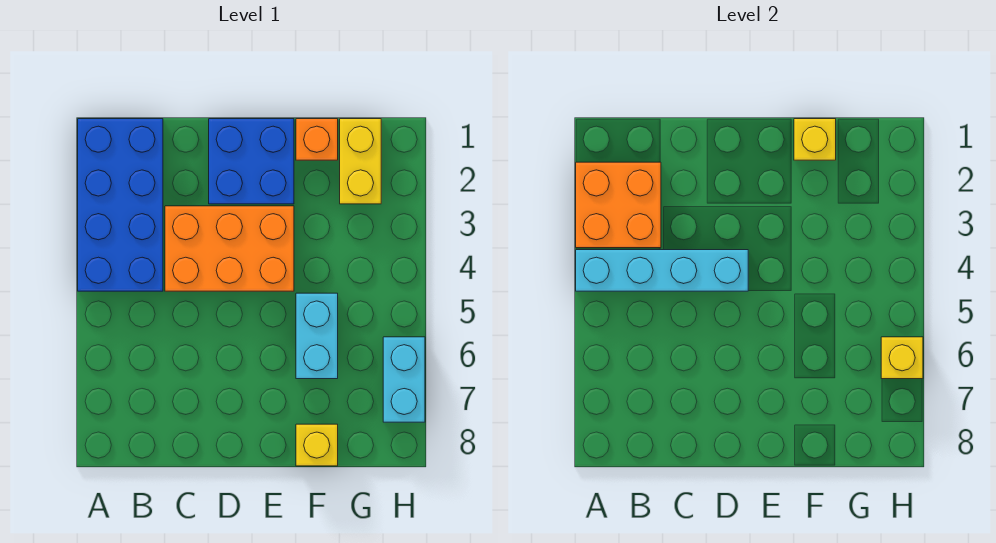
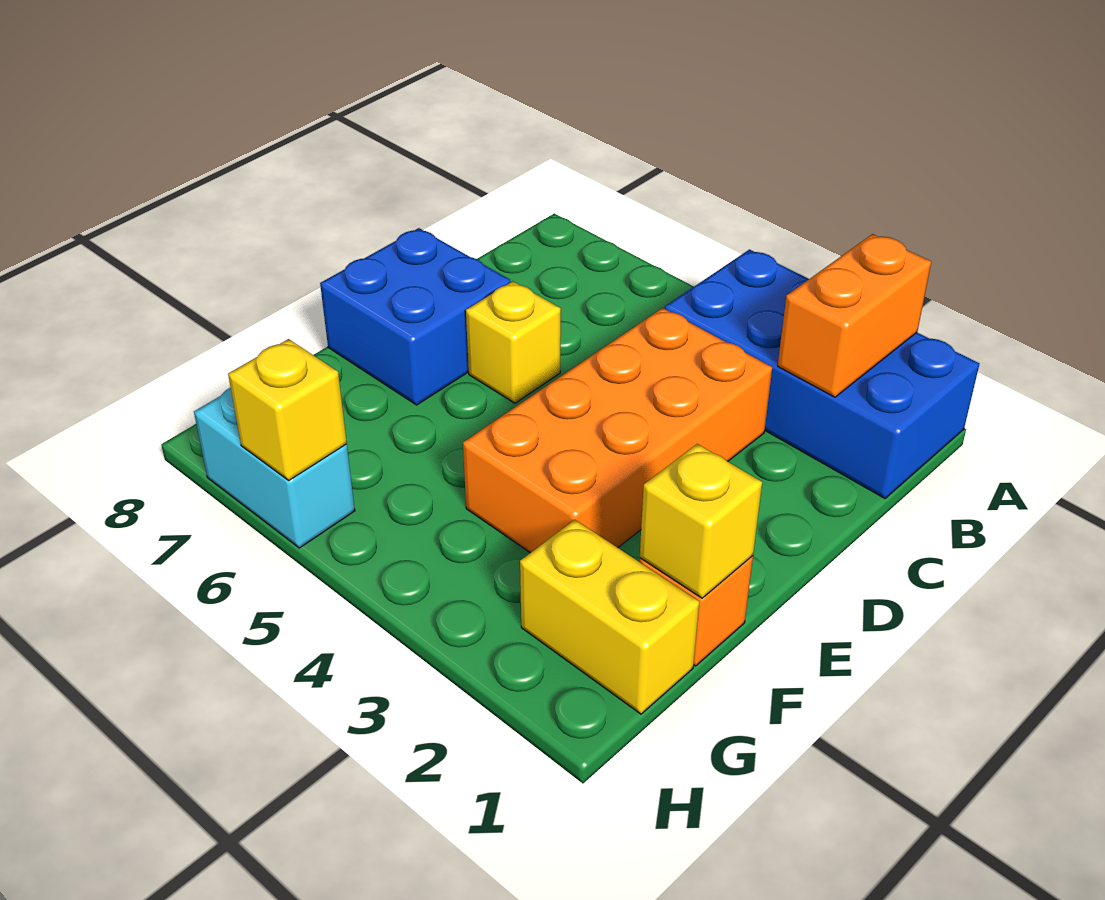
orange brick A2:B3 level 2 -> orange brick A2:B2 level 2
cyan brick A4:D4 level 2 -> none
orange brick C3:E4 level 1 -> orange brick C3:F4 level 1
blue brick D1:E2 level 1 -> blue brick D7:E8 level 1
cyan brick F5:F6 level 1 -> none
yellow brick F8 level 1 -> yellow brick D6 level 1

